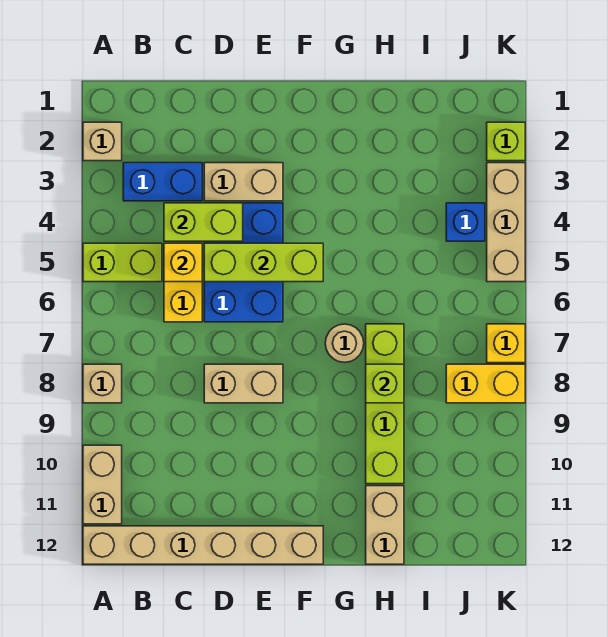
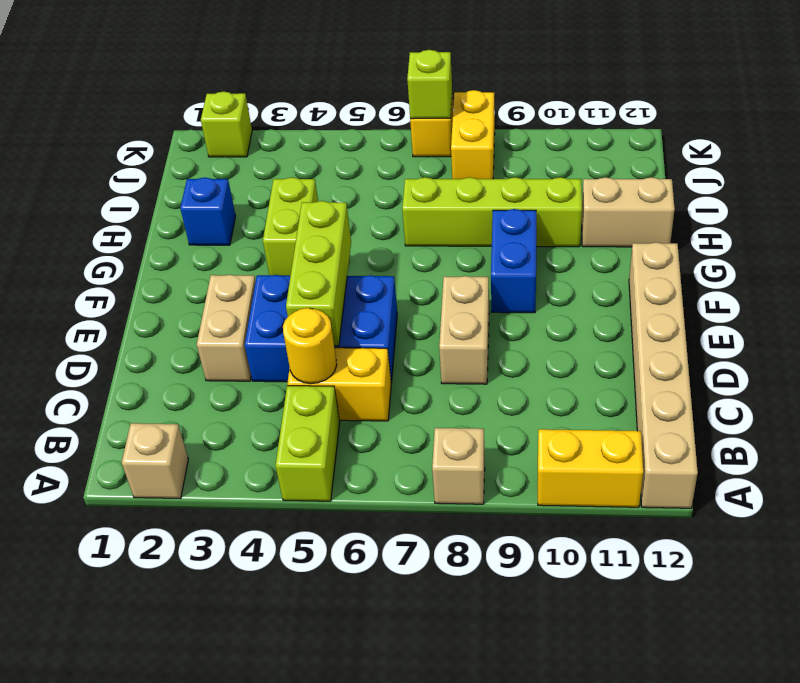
tan brick A10:A11 level 1 -> yellow brick A10:A11 level 1
blue brick B3:C3 level 1 -> blue brick F9:G9 level 1
lime brick C4:D4 level 2 -> lime brick G4:H4 level 1
yellow brick C5 level 2 -> yellow round brick C5 level 2
tan round brick G7 level 1 -> none
lime brick H8 level 2 -> lime brick K7 level 2
blue brick J4 level 1 -> blue brick H2 level 1
tan brick K3:K5 level 1 -> none

